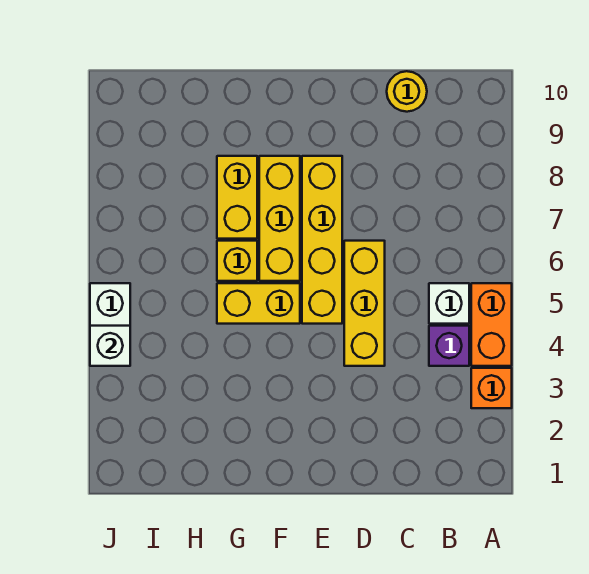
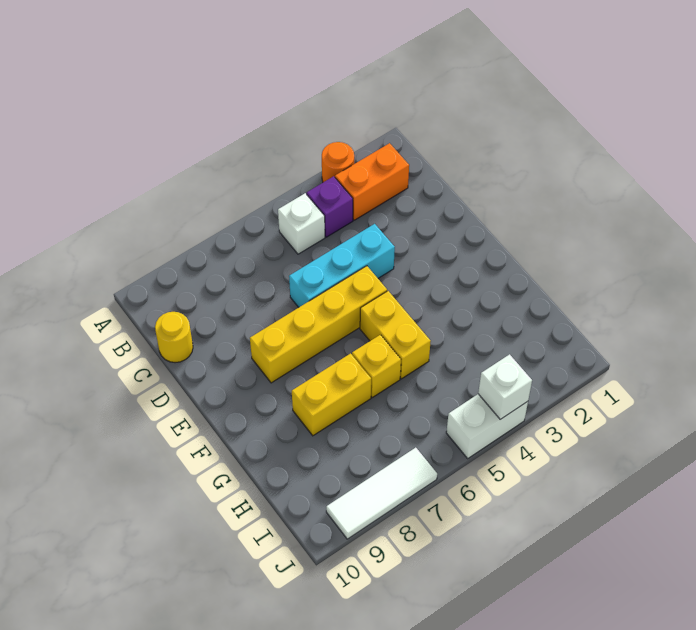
orange brick A3 level 1 -> orange round brick A3 level 1
orange brick A4:A5 level 1 -> orange brick B2:B3 level 1
yellow brick D4:D6 level 1 -> cyan brick D4:D6 level 1
yellow brick F6:F8 level 1 -> none
none -> white tile J7:J9 level 1

